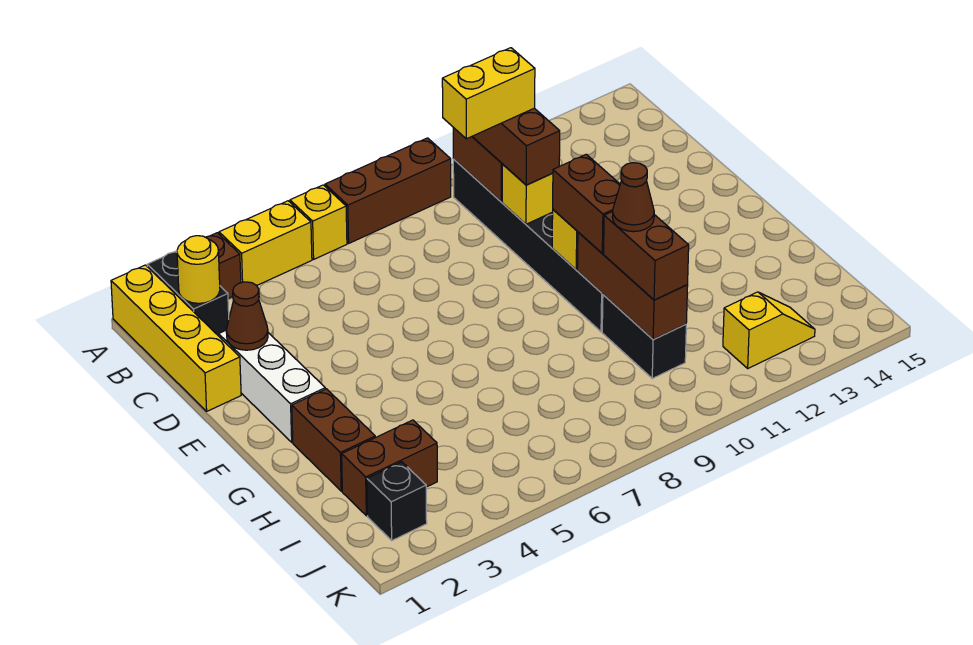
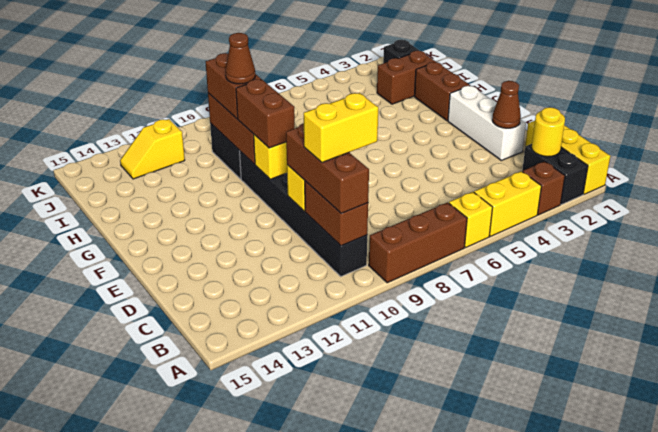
yellow brick A1:D1 level 1 -> yellow brick A1:C1 level 1

